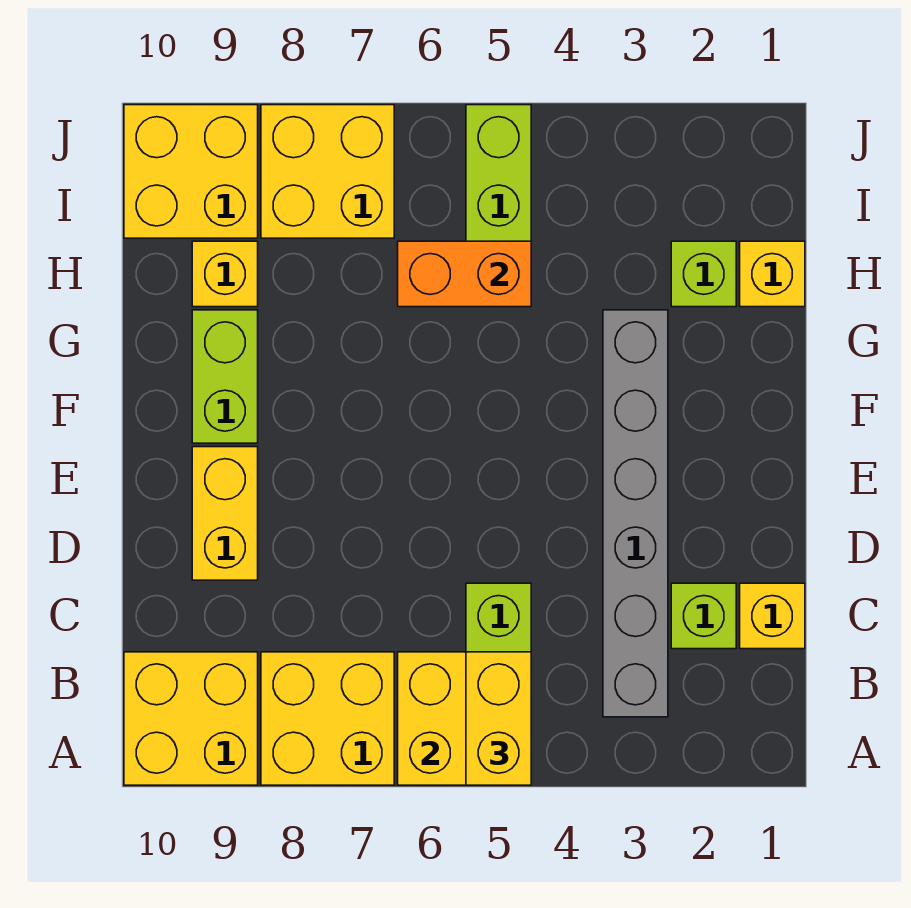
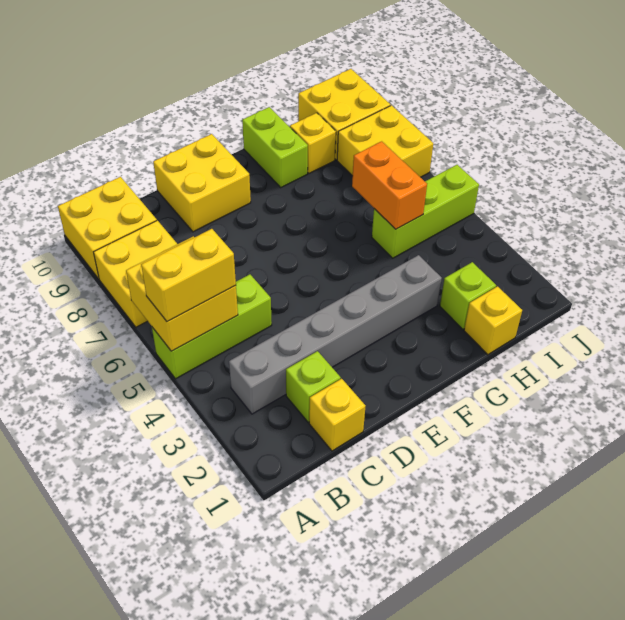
yellow brick D9:E9 level 1 -> yellow brick D9:E10 level 1
lime brick F9:G9 level 1 -> lime brick G9:G10 level 1

